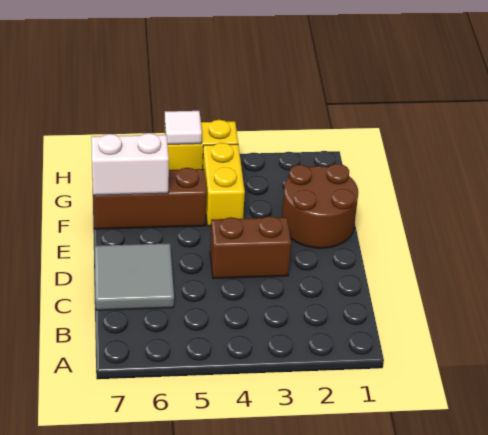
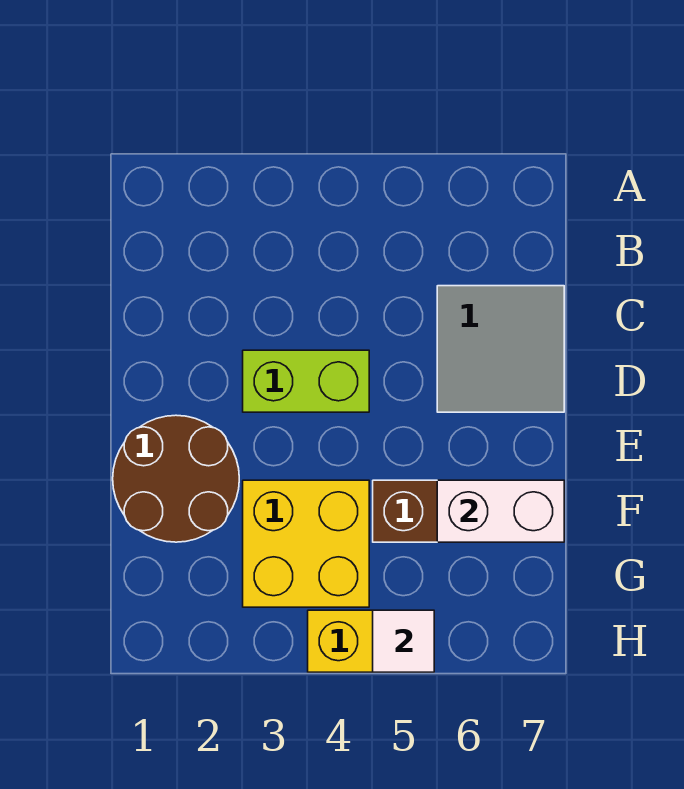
brown brick D3:D4 level 1 -> lime brick D3:D4 level 1
yellow brick F4:G4 level 1 -> yellow brick F3:G4 level 1

